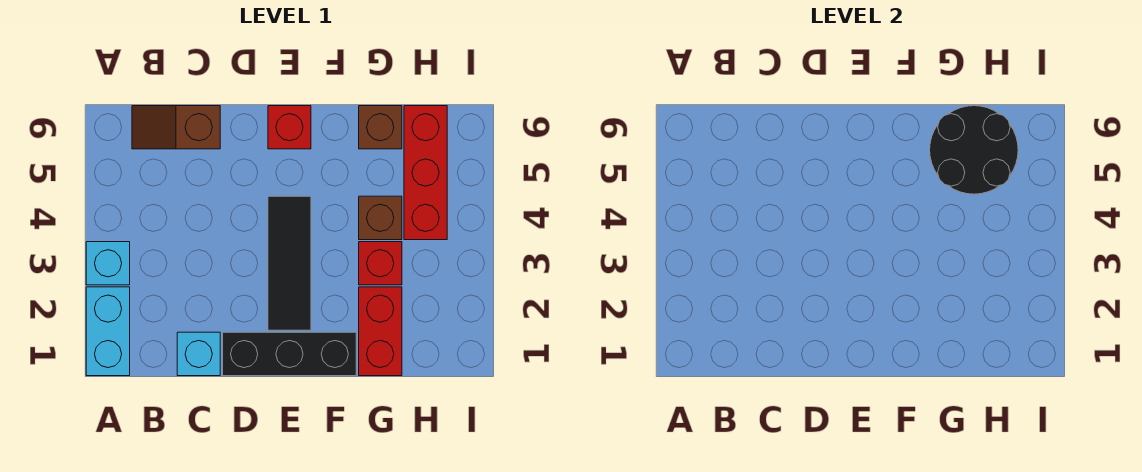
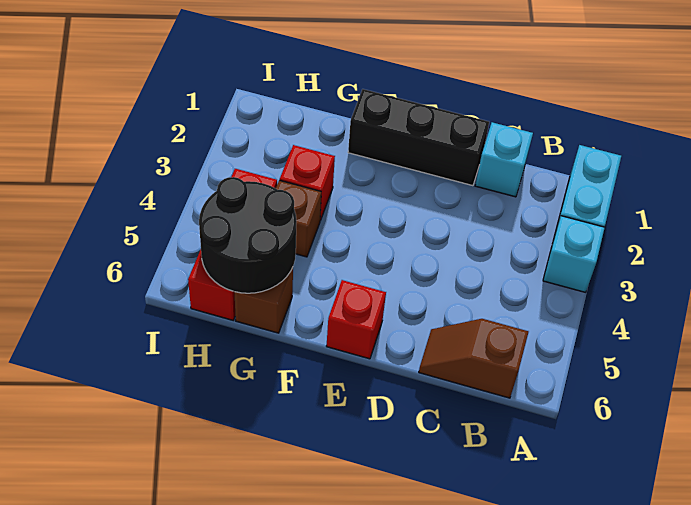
brown slope B6:C6 level 1 top C -> brown slope B6:C6 level 1 top B
black tile E2:E4 level 1 -> none
red brick G1:G2 level 1 -> none

